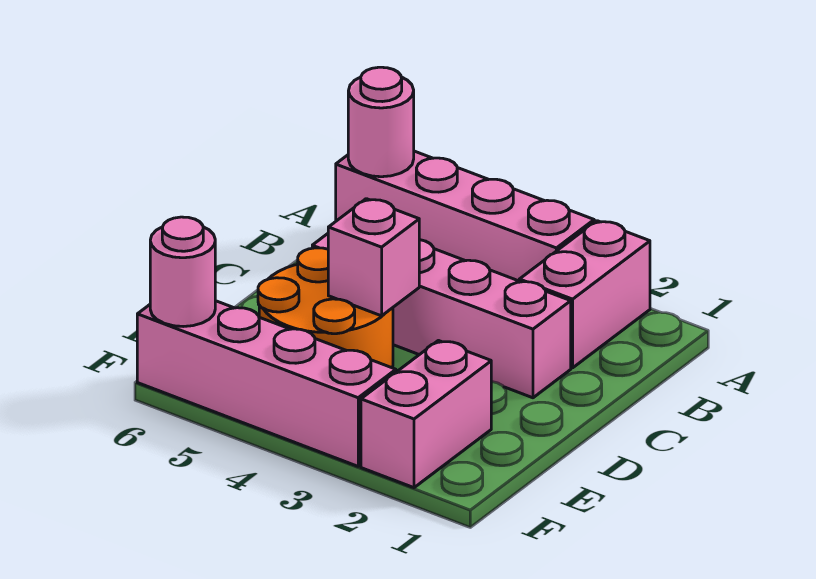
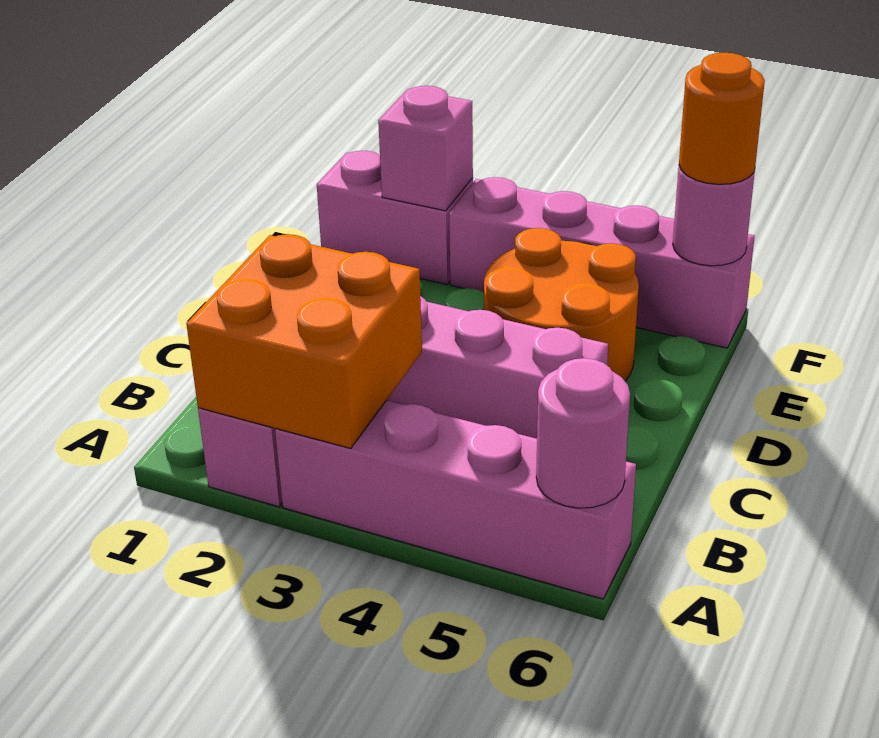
none -> orange brick A2:B3 level 2
pink brick D4 level 2 -> pink brick F2 level 2
pink brick E2:F2 level 1 -> pink brick F1:F2 level 1
none -> orange round brick F6 level 3

